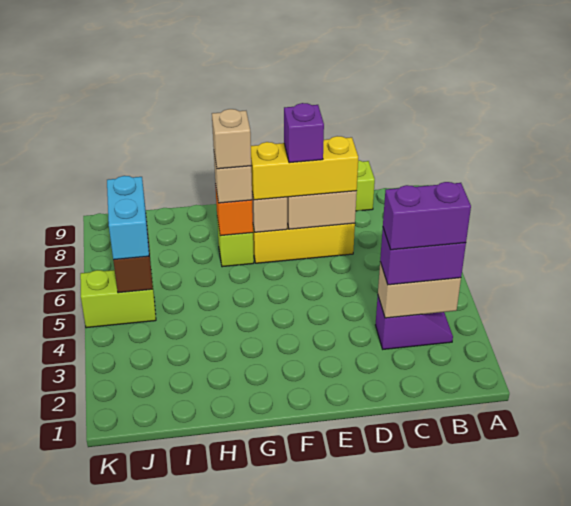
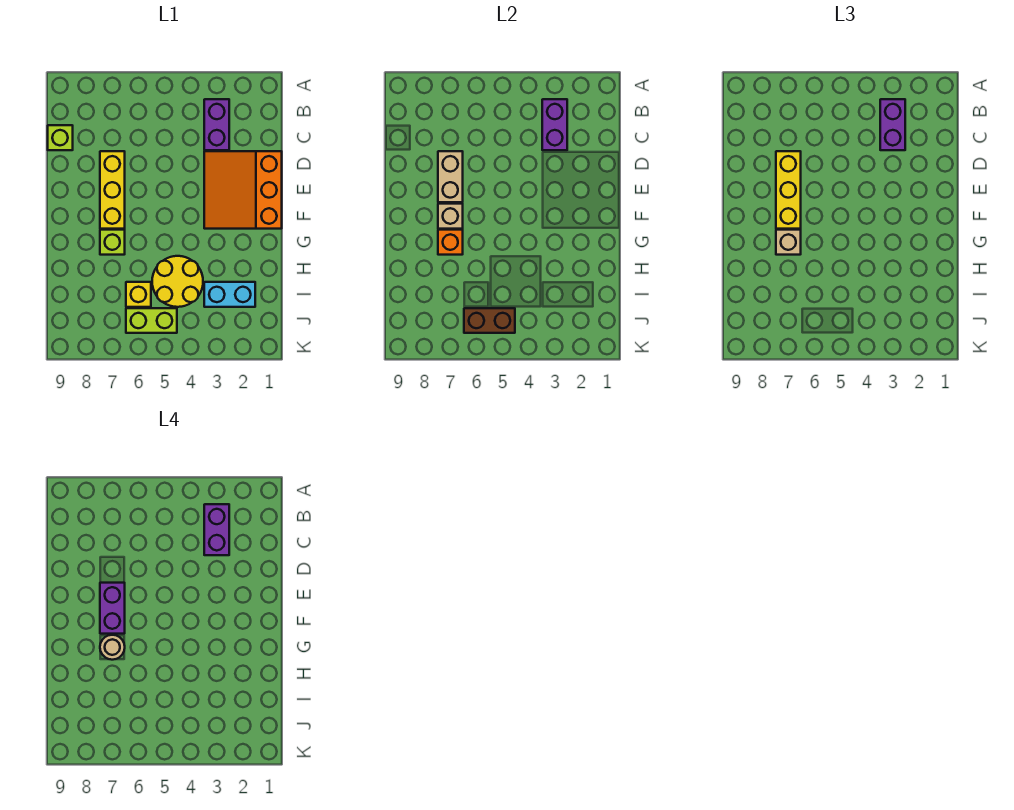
purple slope B3:C3 level 1 top C -> purple brick B3:C3 level 1
tan brick B3:C3 level 2 -> purple brick B3:C3 level 2
none -> orange slope D1:F3 level 1 top 1
purple brick E7 level 4 -> purple brick E7:F7 level 4
tan brick G7 level 4 -> tan round brick G7 level 4
none -> yellow round brick H4:I5 level 1
none -> yellow brick I6 level 1
lime brick J5:K5 level 1 -> lime brick J5:J6 level 1
cyan brick J5:J6 level 3 -> cyan brick I2:I3 level 1

